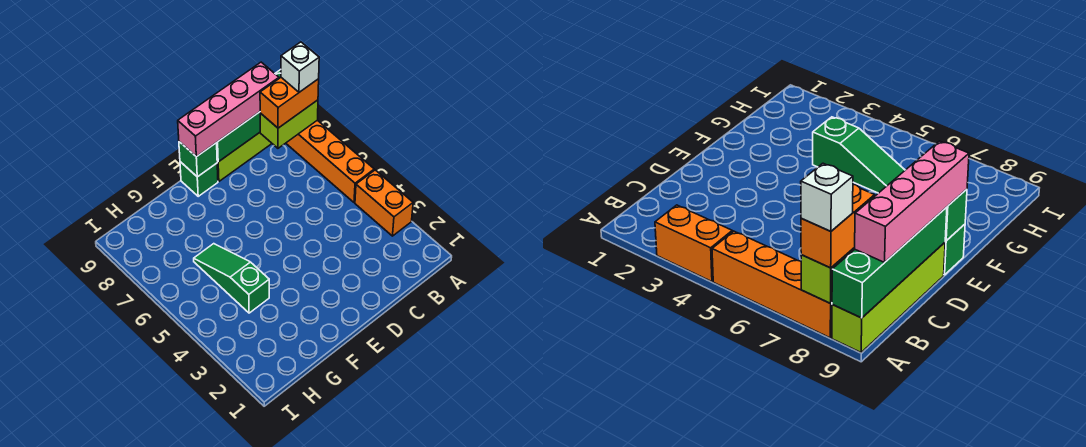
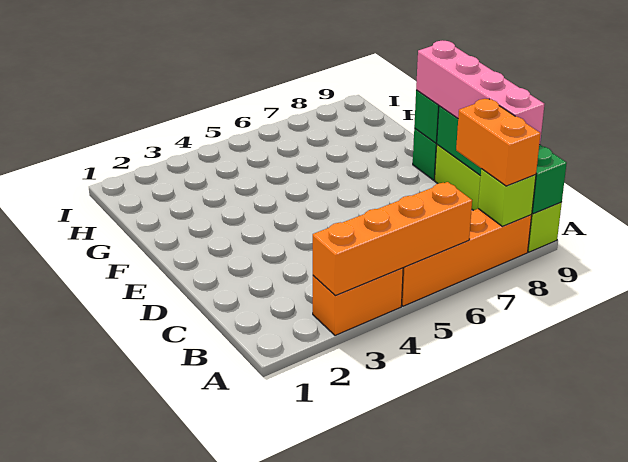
none -> orange brick A3:A6 level 2
lime brick A8:B8 level 2 -> lime brick A8 level 2
white brick A8 level 4 -> none
green slope G4:G6 level 1 top 4 -> none

